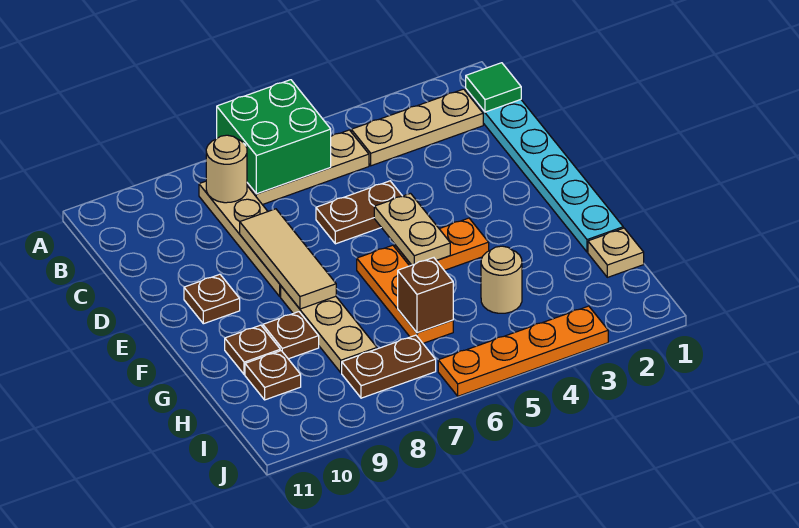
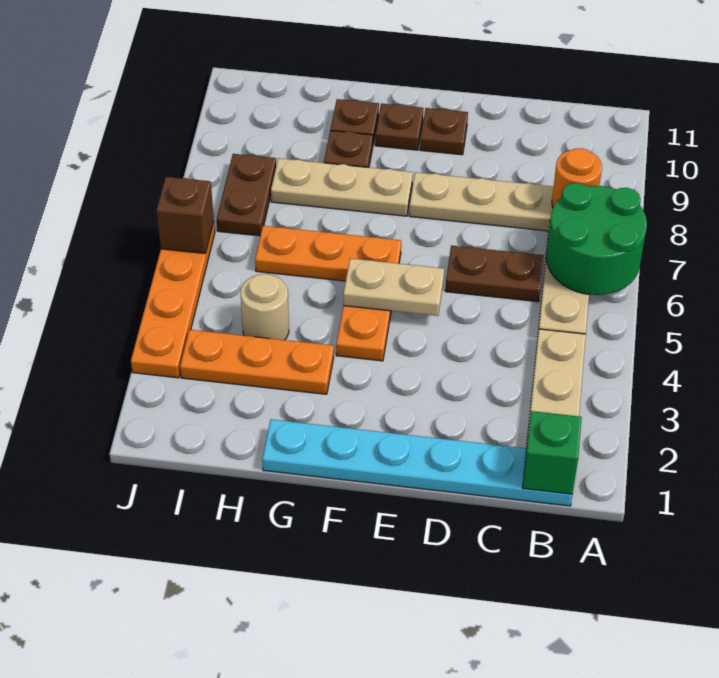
green brick A6:B7 level 2 -> green round brick A6:B7 level 2
green tile B1 level 2 -> green brick B1 level 2
tan round brick B8 level 2 -> orange round brick B8 level 2
brown plate D5:D6 level 1 -> brown plate C6:D6 level 1
tan tile D8:F8 level 2 -> none
none -> orange plate G3:I3 level 1
tan plate H1 level 1 -> none
brown brick H6 level 2 -> brown brick J6 level 2
brown plate H10 level 1 -> brown plate F10 level 1

